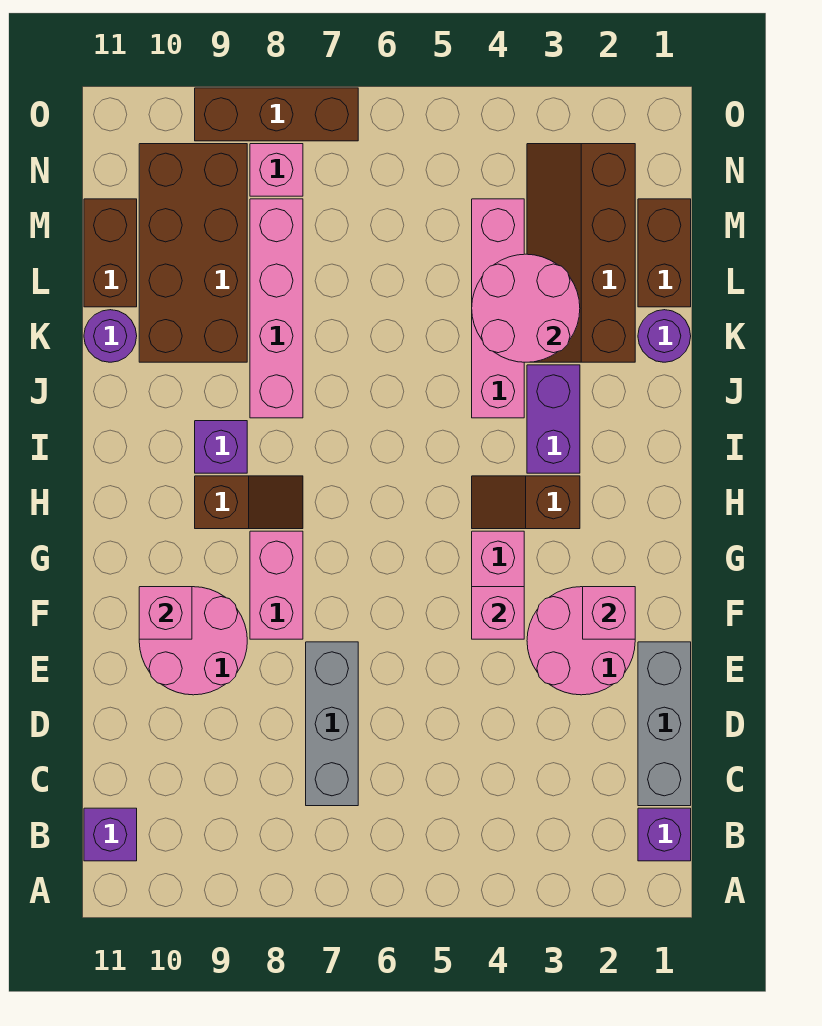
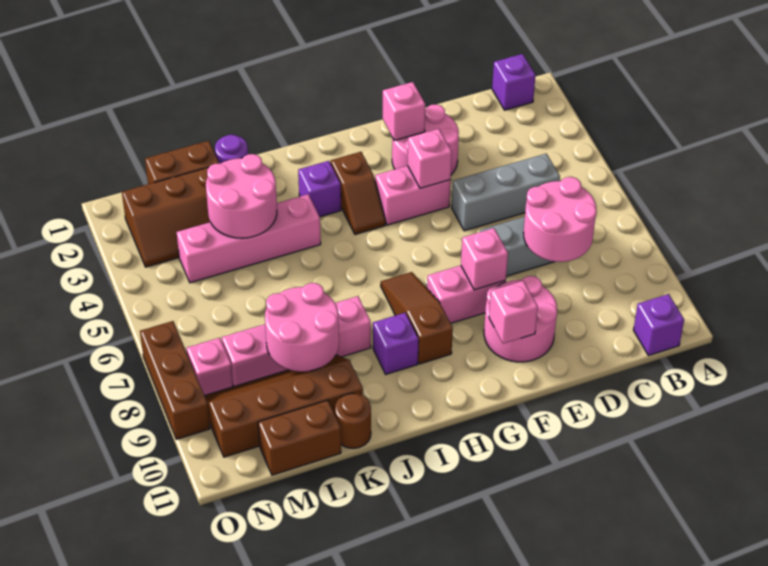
grey brick C1:E1 level 1 -> grey brick C5:E5 level 1
none -> pink round brick C7:D8 level 2
none -> pink brick F8 level 2
brown slope H8:H9 level 1 top 9 -> brown slope H7:H9 level 1 top 9
purple brick I3:J3 level 1 -> purple brick I3 level 1
none -> pink round brick K8:L9 level 2
brown brick K9:N10 level 1 -> brown slope K9:N10 level 1 top 10
purple round brick K11 level 1 -> brown round brick K11 level 1

